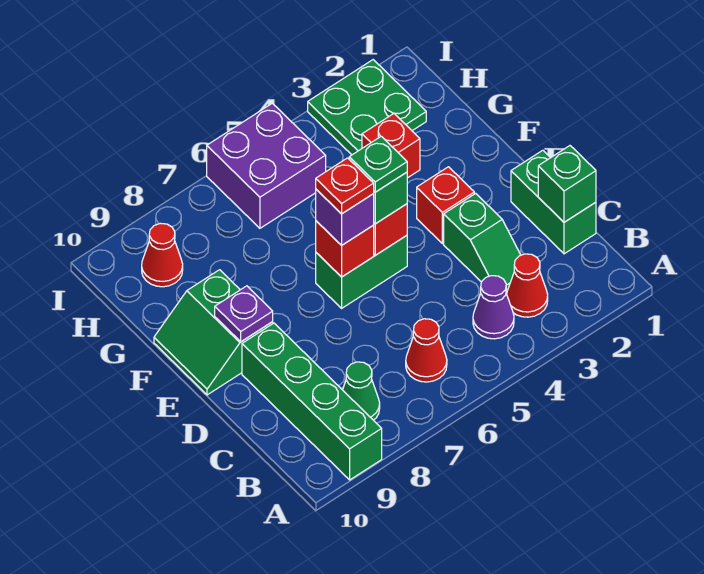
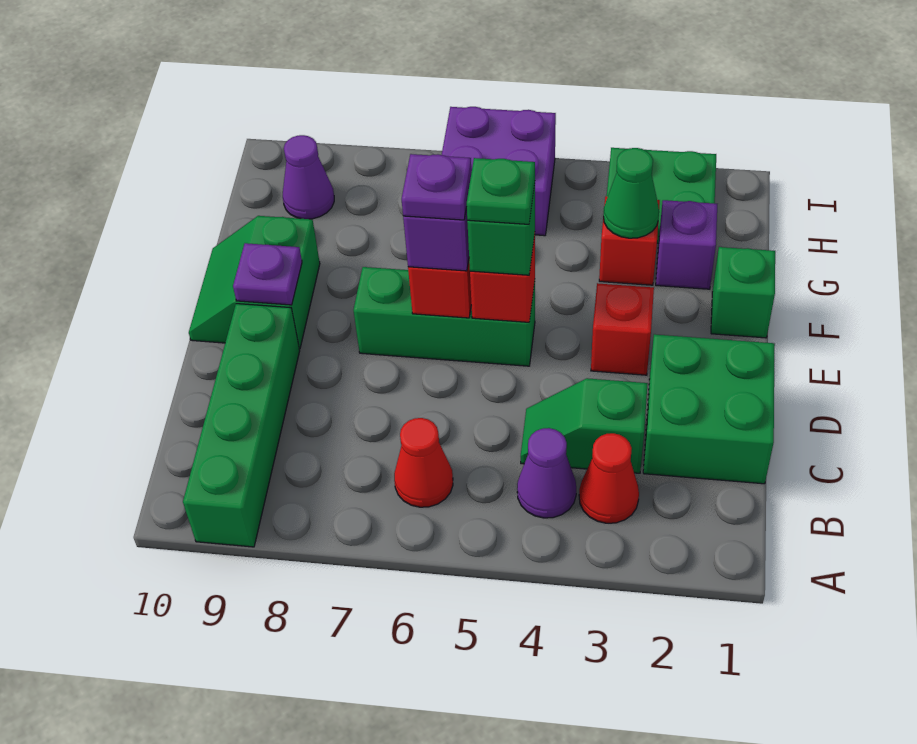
green cone B8 level 1 -> green cone G3 level 2
green brick C1:D1 level 1 -> green brick C1:D2 level 1
green brick C1 level 2 -> green brick F1 level 1
green slope C3:D3 level 1 top D -> green slope C3:C4 level 1 top 3
green brick E5:E6 level 1 -> green brick E5:E7 level 1
red plate E6 level 4 -> purple plate E6 level 4
none -> purple brick G2 level 1
red cone H9 level 1 -> purple cone H9 level 1

